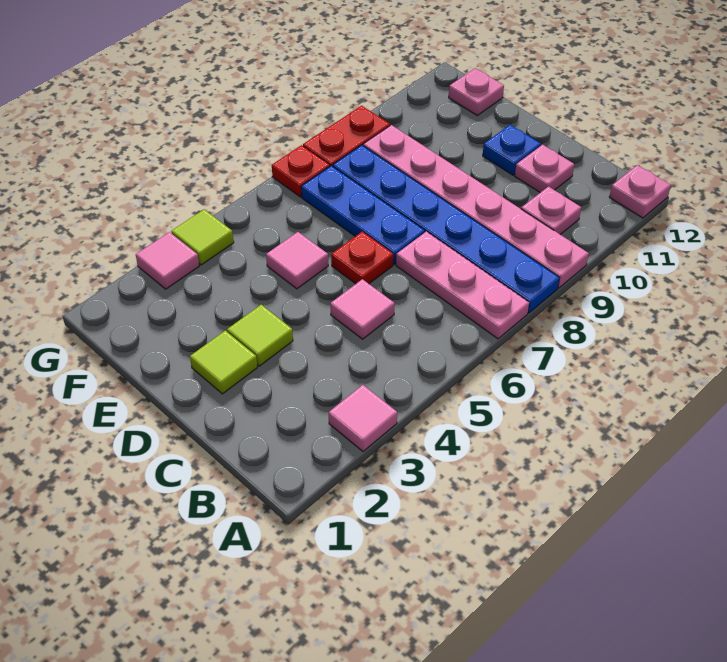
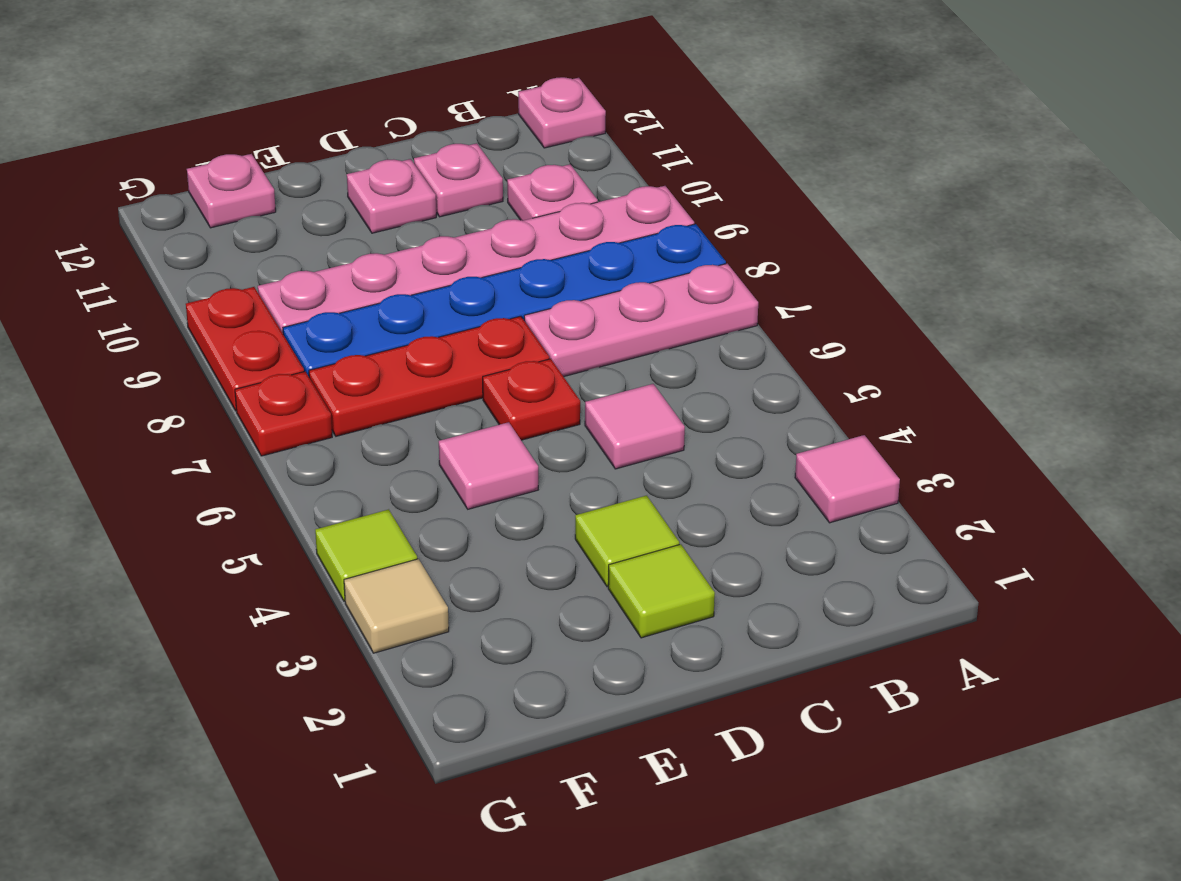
blue plate D7:F7 level 1 -> red plate D7:F7 level 1
blue plate D11 level 1 -> pink plate D11 level 1
pink tile G3 level 1 -> tan tile G3 level 1

